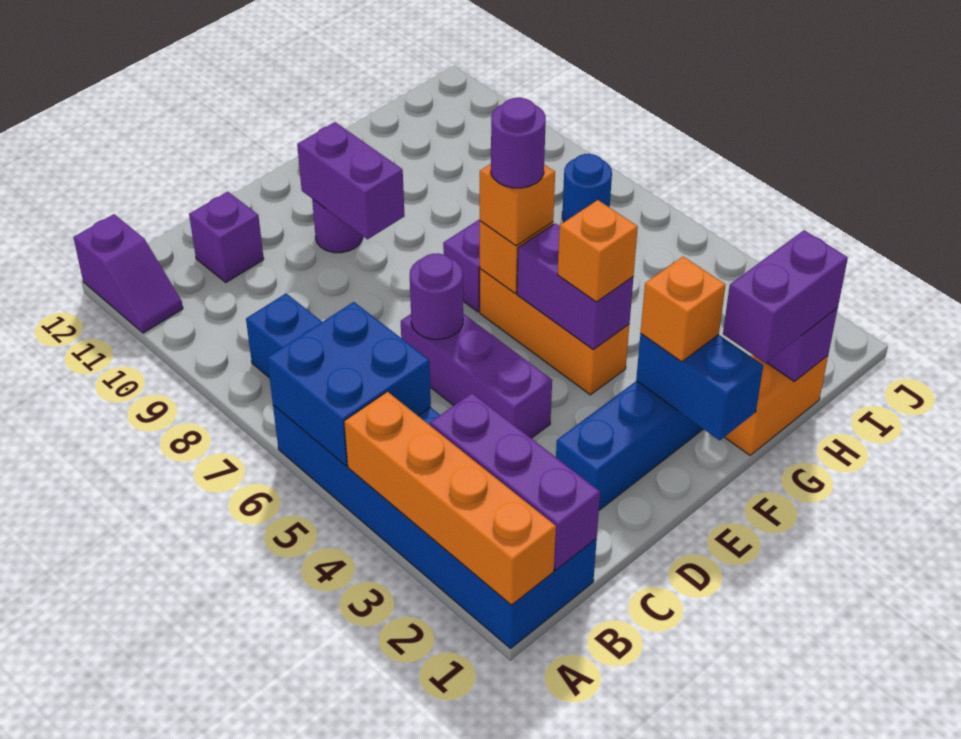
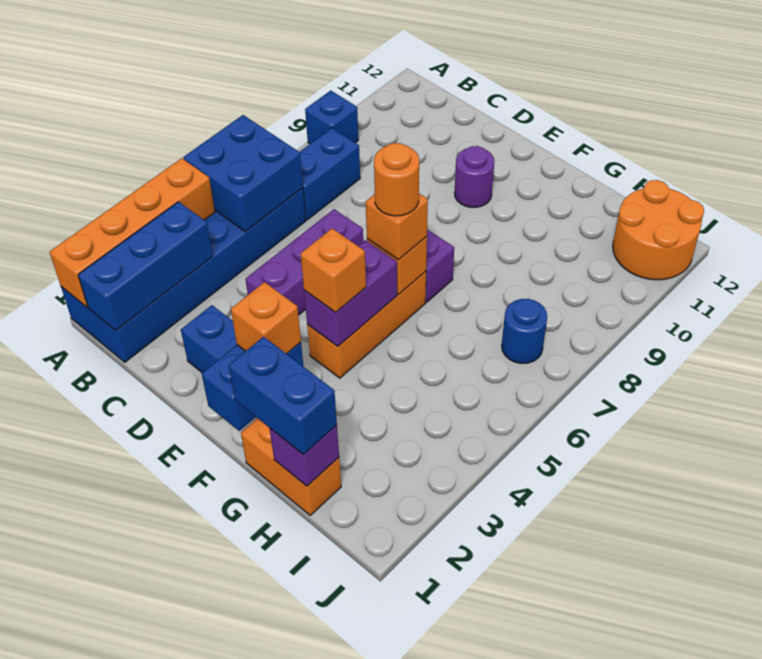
none -> blue brick A9 level 1
purple slope A11:A12 level 1 top 12 -> none
purple brick B1:B3 level 2 -> blue brick B1:B3 level 2
purple brick C11 level 1 -> none
purple round brick D6 level 2 -> none
purple brick E9:E10 level 2 -> none
purple round brick F6 level 4 -> orange round brick F6 level 4
purple brick G1:H1 level 3 -> blue brick G1:H1 level 3
none -> orange round brick I11:J12 level 1

